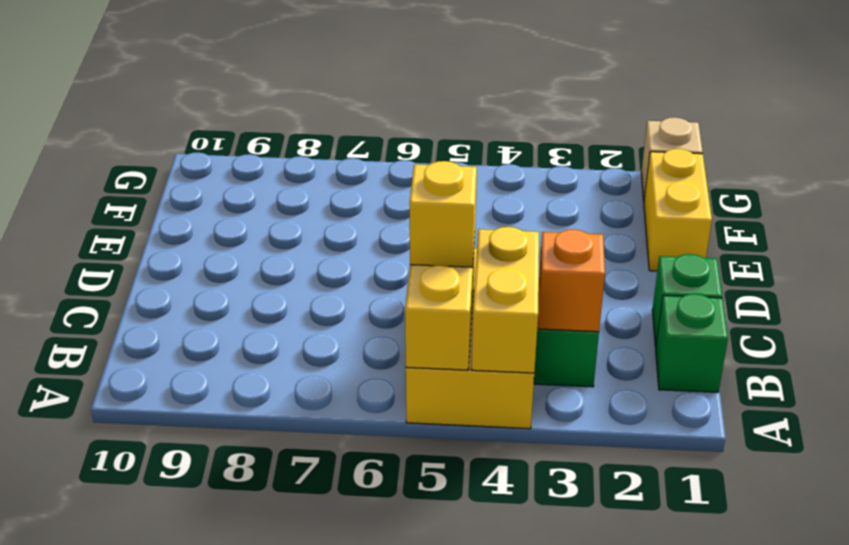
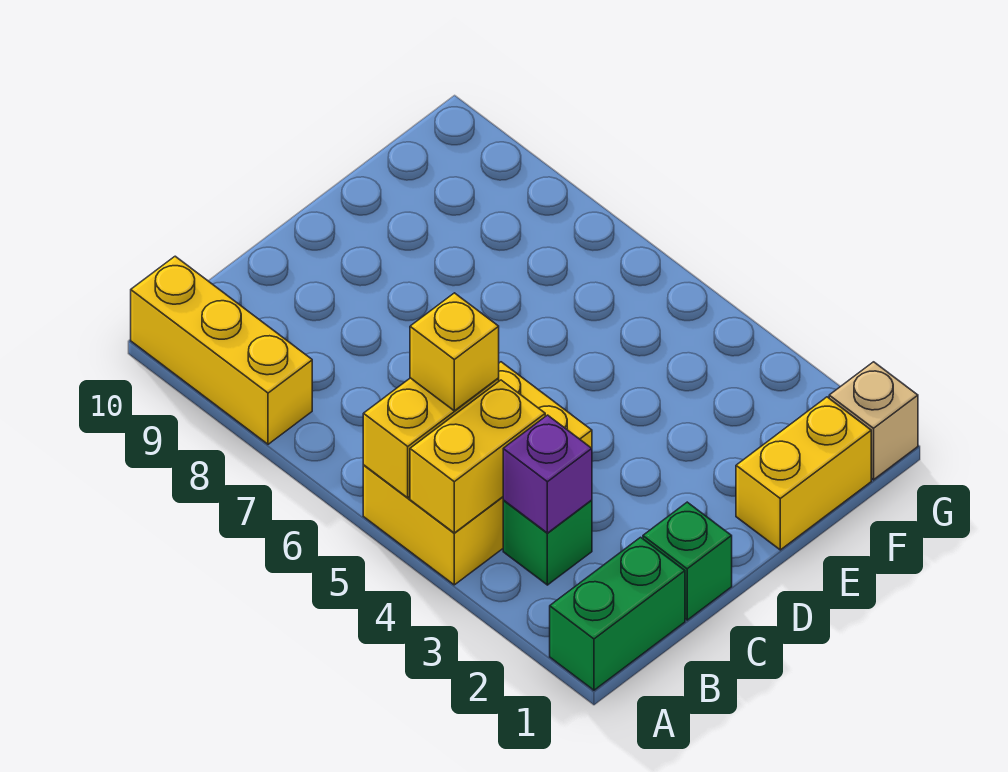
none -> yellow brick A8:A10 level 1
green brick B1 level 1 -> green brick A1:B1 level 1
orange brick B3 level 2 -> purple brick B3 level 2

